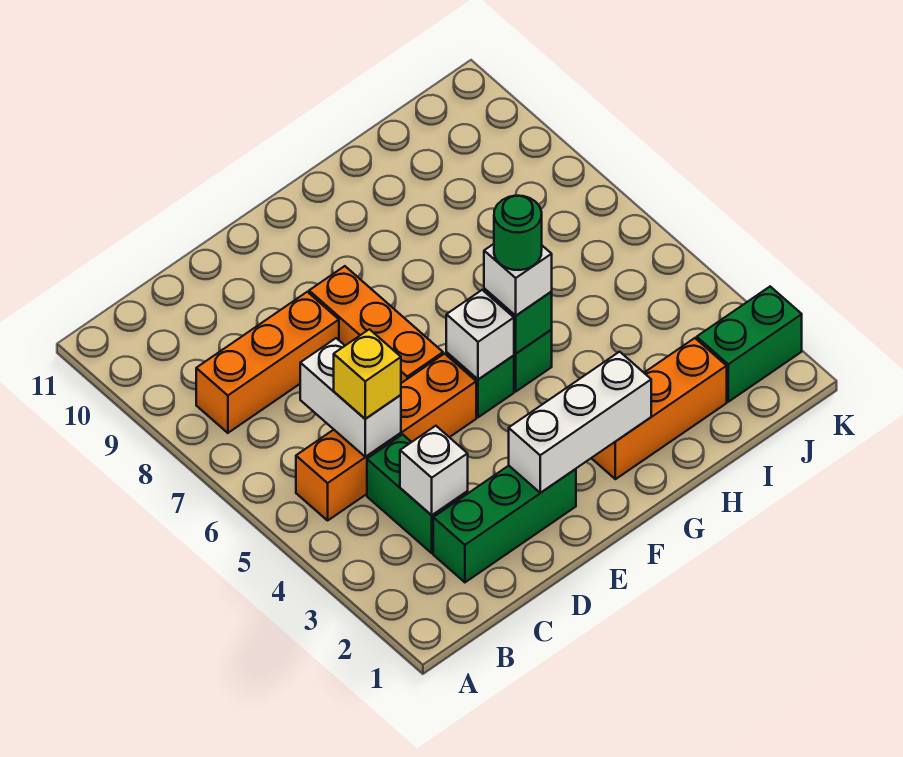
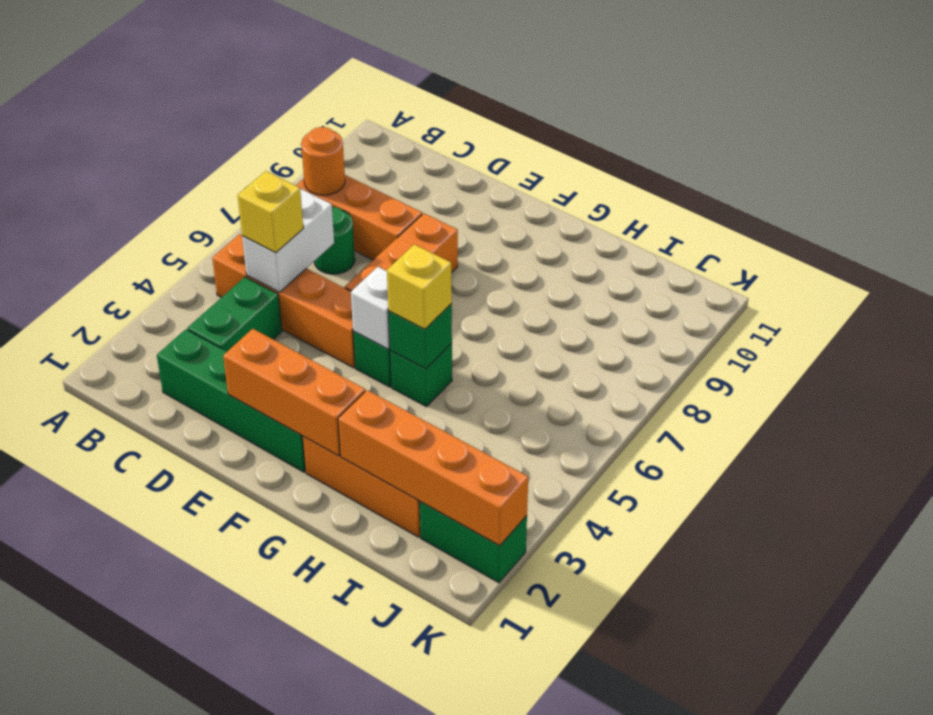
none -> orange round brick B8 level 2
green brick C2:E2 level 1 -> green brick C2:F2 level 1
white brick C3 level 2 -> none
white brick E2:G2 level 2 -> orange brick E2:G2 level 2
white brick G5 level 3 -> yellow brick G5 level 3
green round brick G5 level 4 -> green round brick C7 level 1
none -> orange brick H2:K2 level 2

